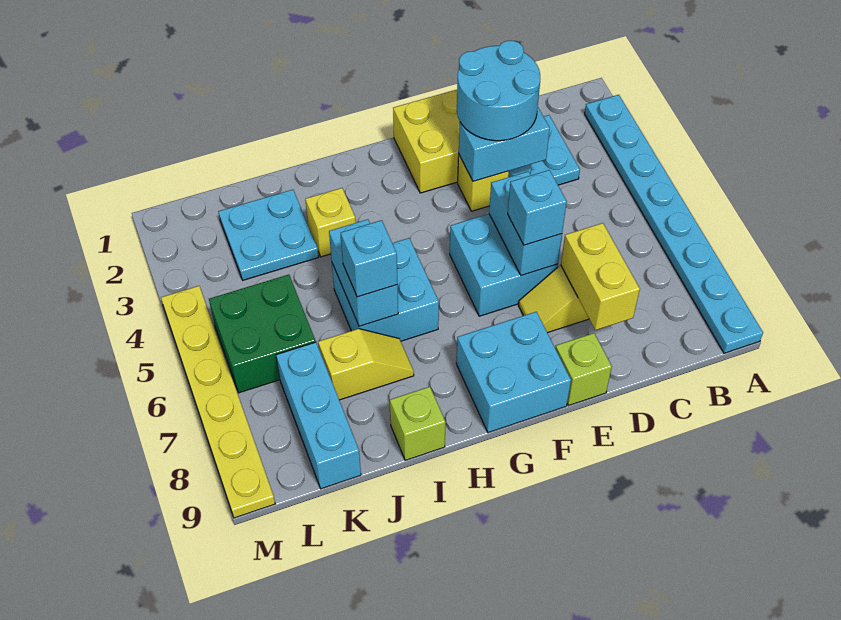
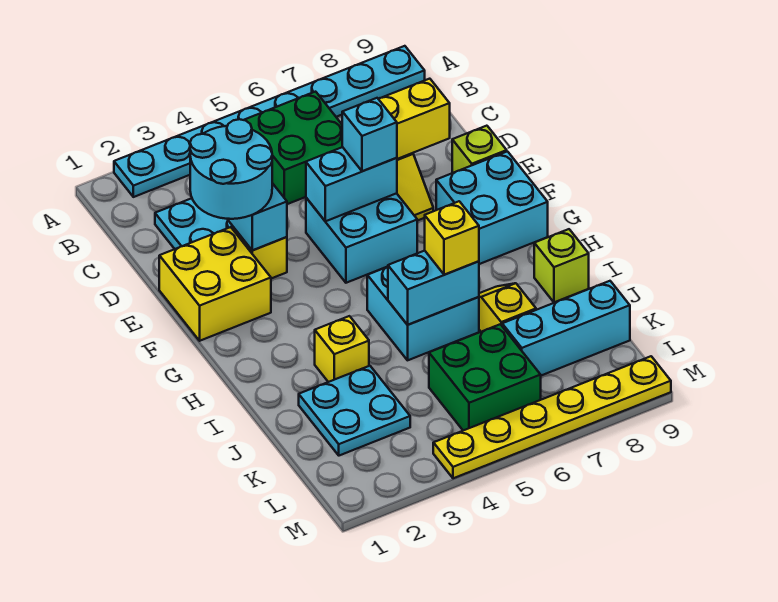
none -> green brick B5:C6 level 1
cyan brick I6 level 3 -> yellow brick I6 level 3

